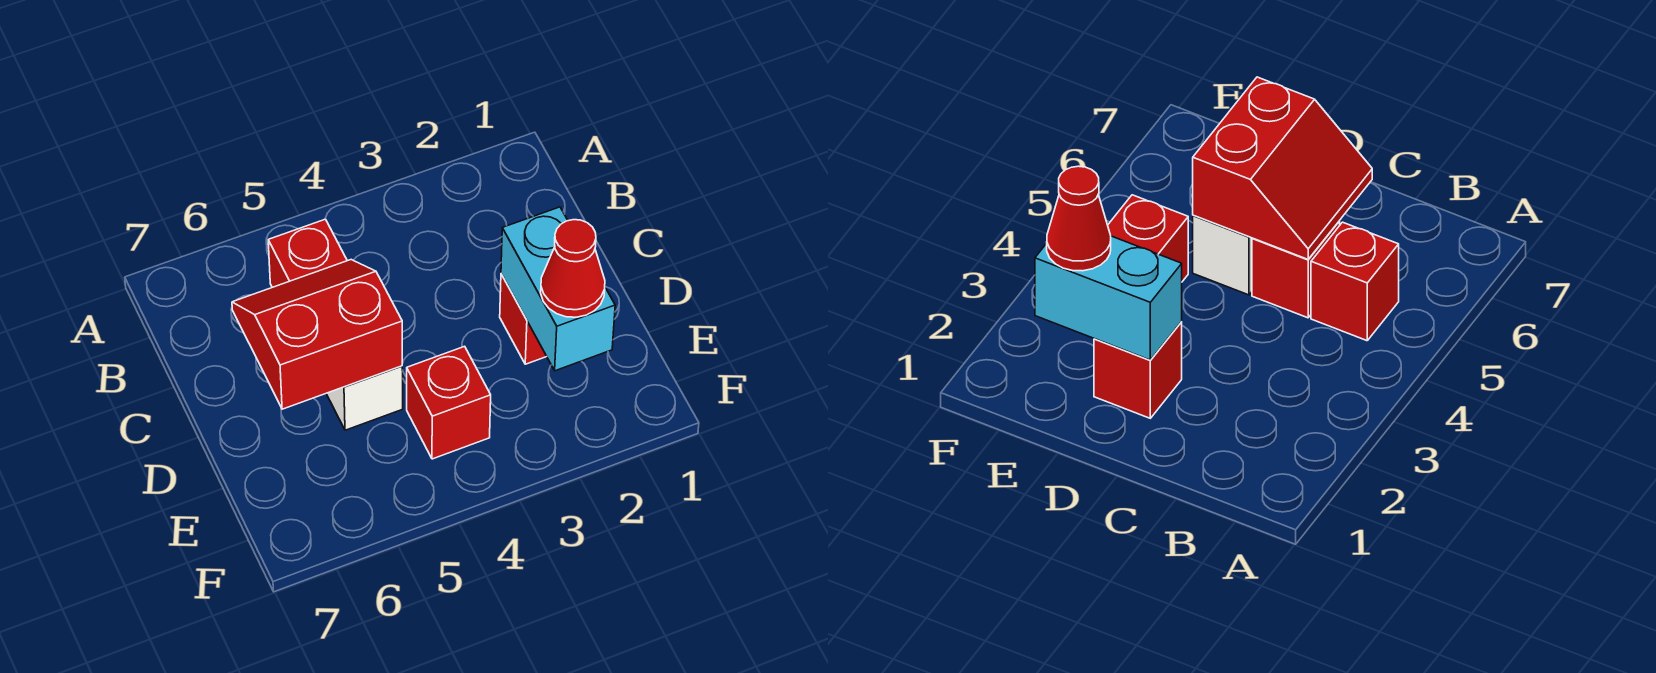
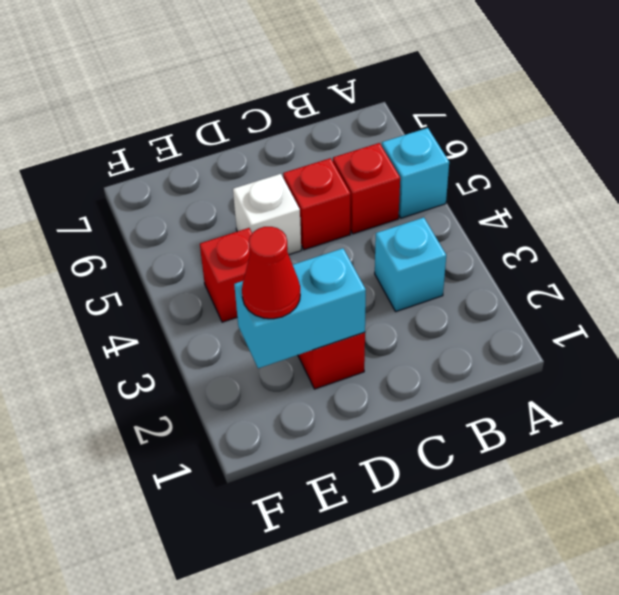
none -> cyan brick A5 level 1
none -> cyan brick B3 level 1
red slope C5:D6 level 2 top D -> none

